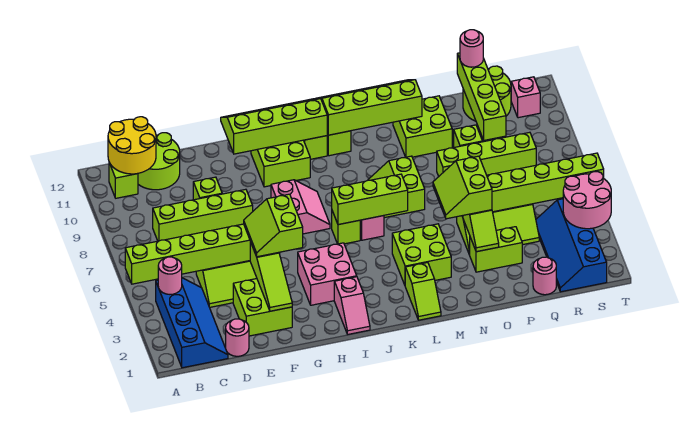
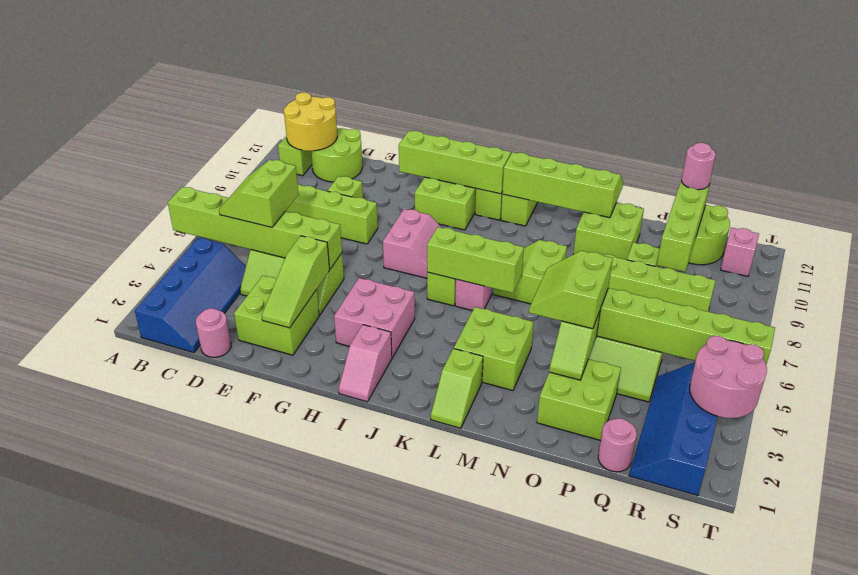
pink round brick B4 level 2 -> none
lime slope F4:G5 level 3 top G -> lime slope C5:D6 level 3 top D
lime brick O3:P3 level 1 -> lime brick O2:P3 level 1

